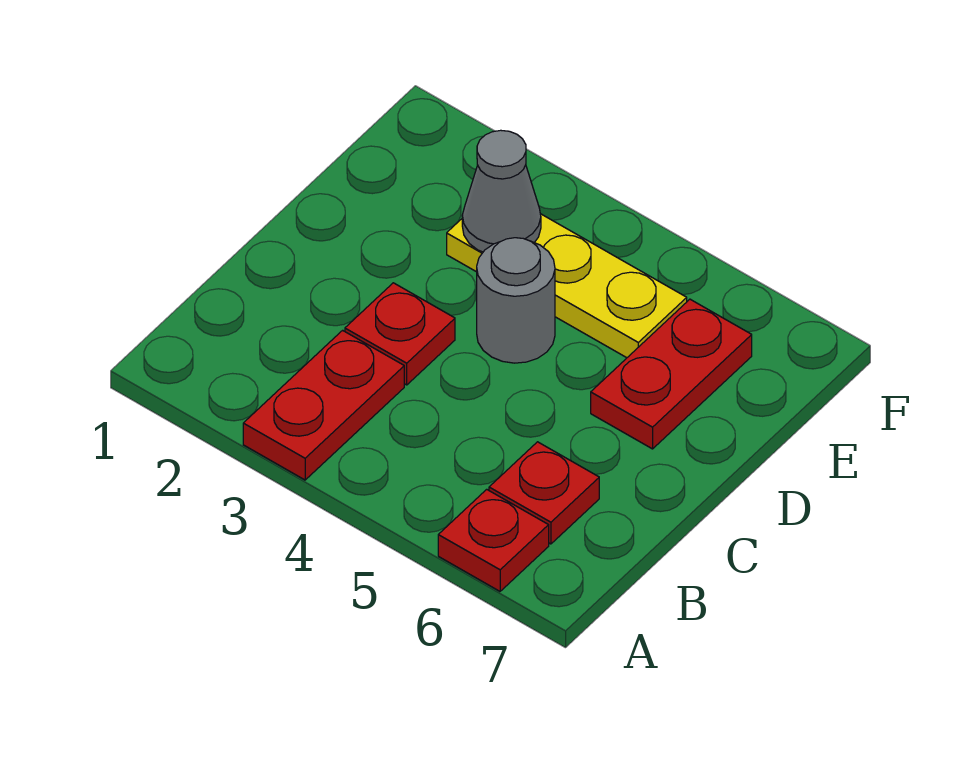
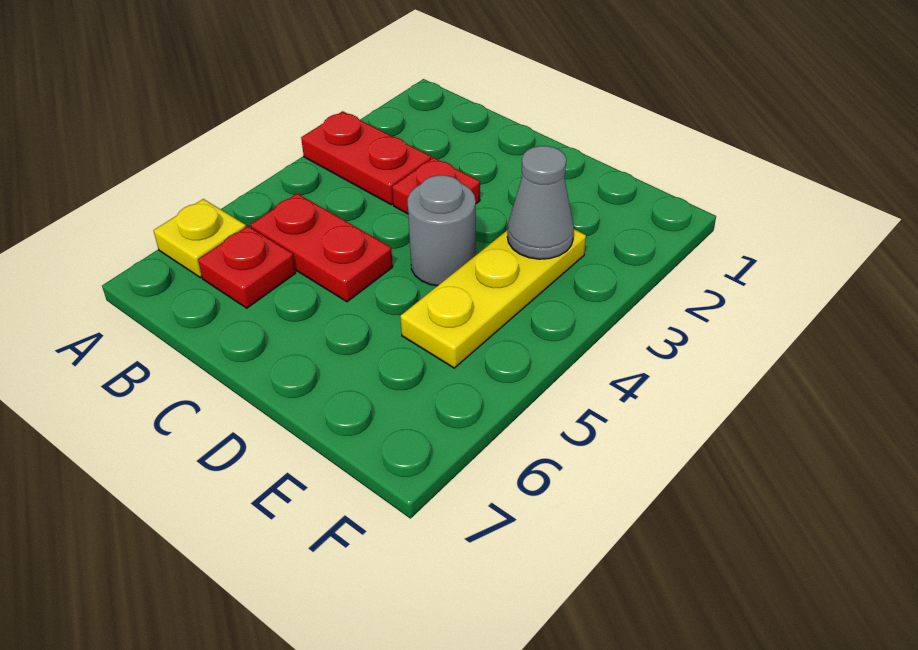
red plate A6 level 1 -> yellow plate A6 level 1
red plate D6:E6 level 1 -> red plate B5:C5 level 1

